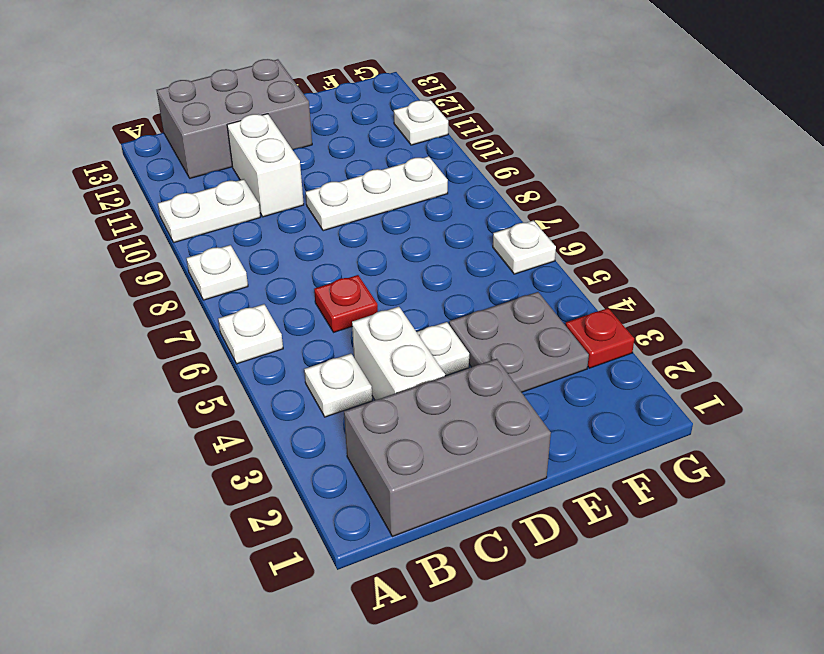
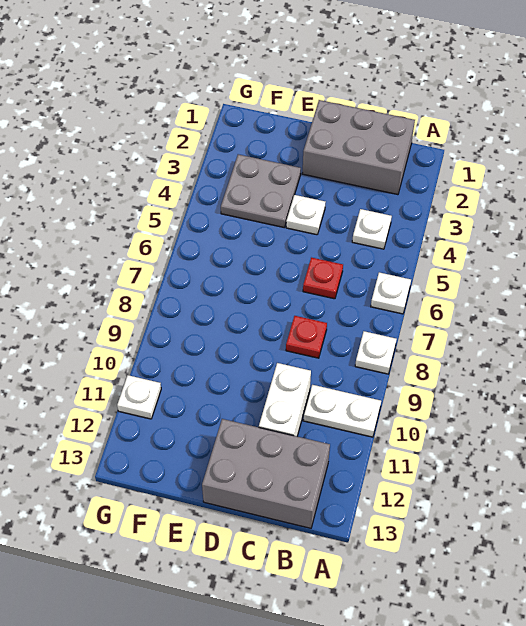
white brick C3:C4 level 1 -> none
white plate D9:F9 level 1 -> none
red plate G3 level 1 -> red plate C8 level 1
white plate G6 level 1 -> none

